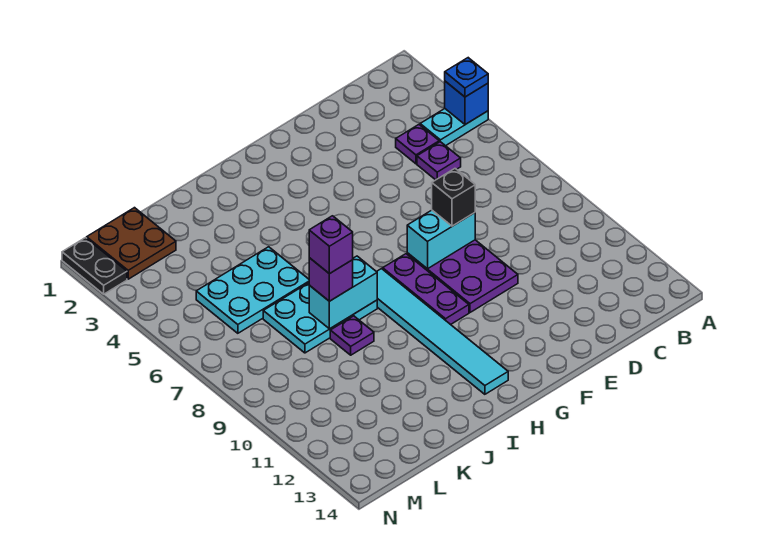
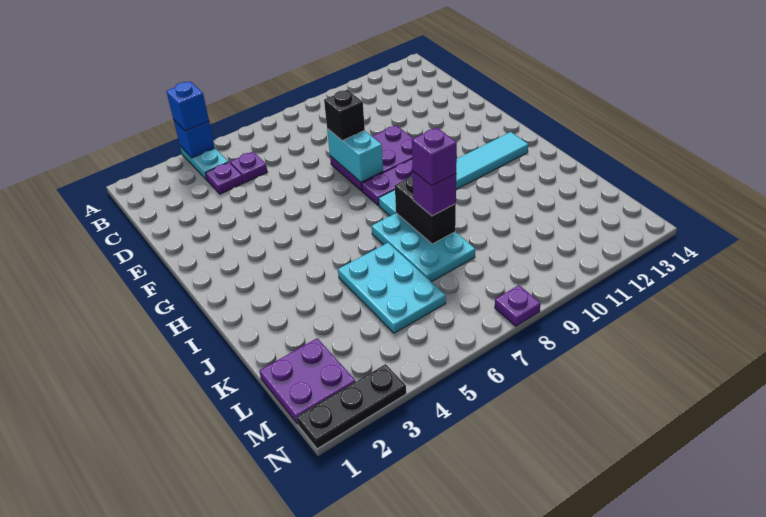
blue plate A4 level 3 -> blue brick A4 level 3
cyan brick I8:J8 level 2 -> black brick I8:J8 level 2
purple plate J9 level 1 -> purple plate N8 level 1
brown plate L1:M2 level 1 -> purple plate L1:M2 level 1
black plate N1:N2 level 1 -> black plate N1:N3 level 1

